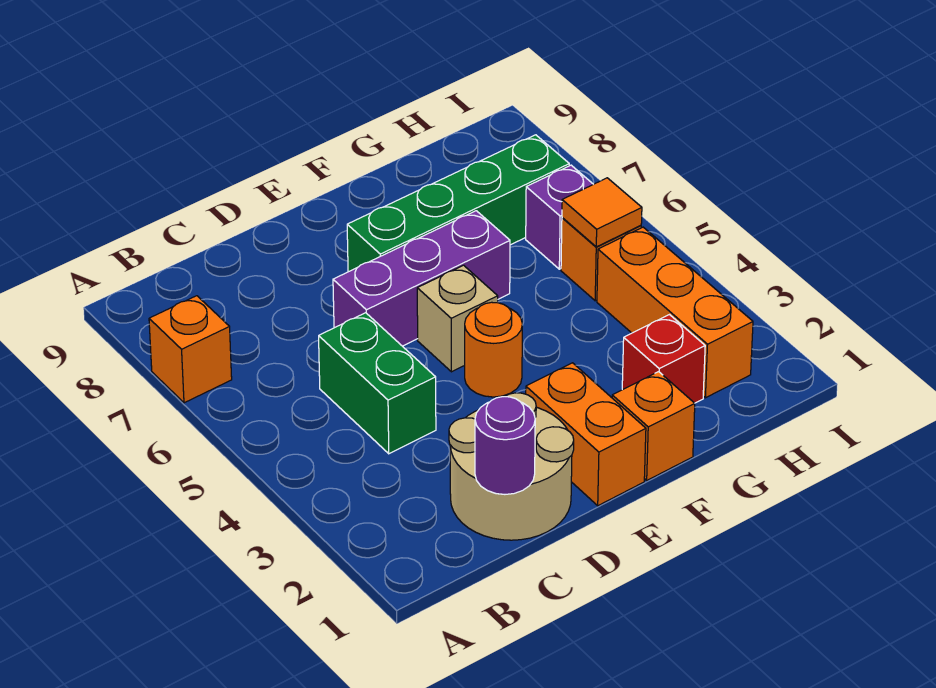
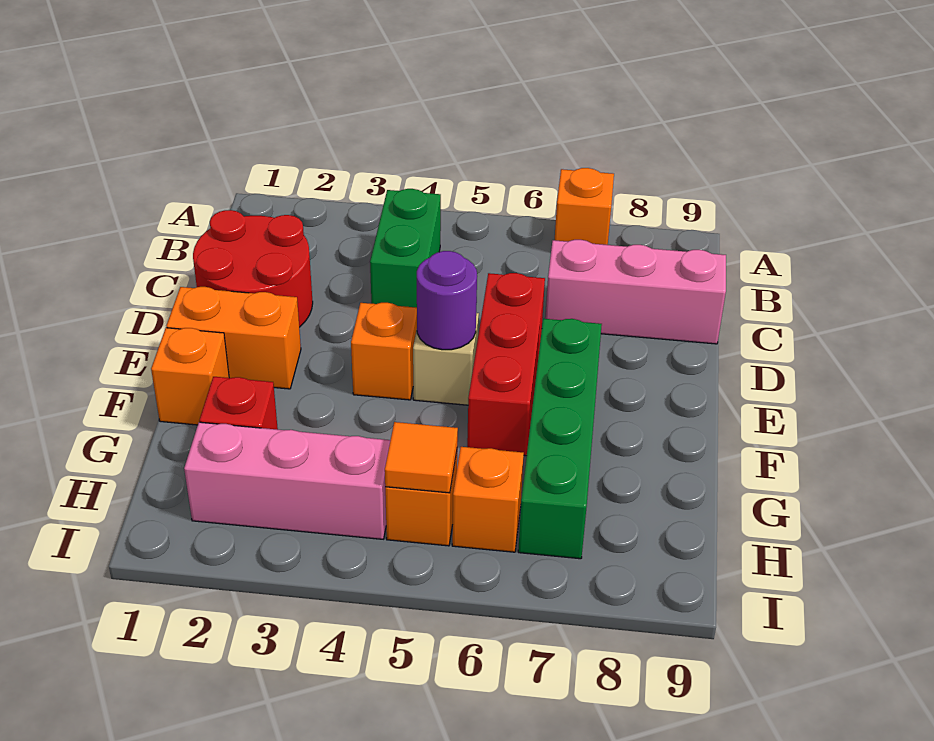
tan round brick C1:D2 level 1 -> red round brick C1:D2 level 1
purple round brick C1 level 2 -> purple round brick E5 level 2
green brick C4:C5 level 1 -> green brick B4:C4 level 1
none -> pink brick C7:C9 level 1
purple brick D6:F6 level 1 -> red brick D6:F6 level 1
orange round brick E4 level 1 -> orange brick E4 level 1
orange brick H2:H4 level 1 -> pink brick H2:H4 level 1
purple brick H6 level 1 -> orange brick H6 level 1

